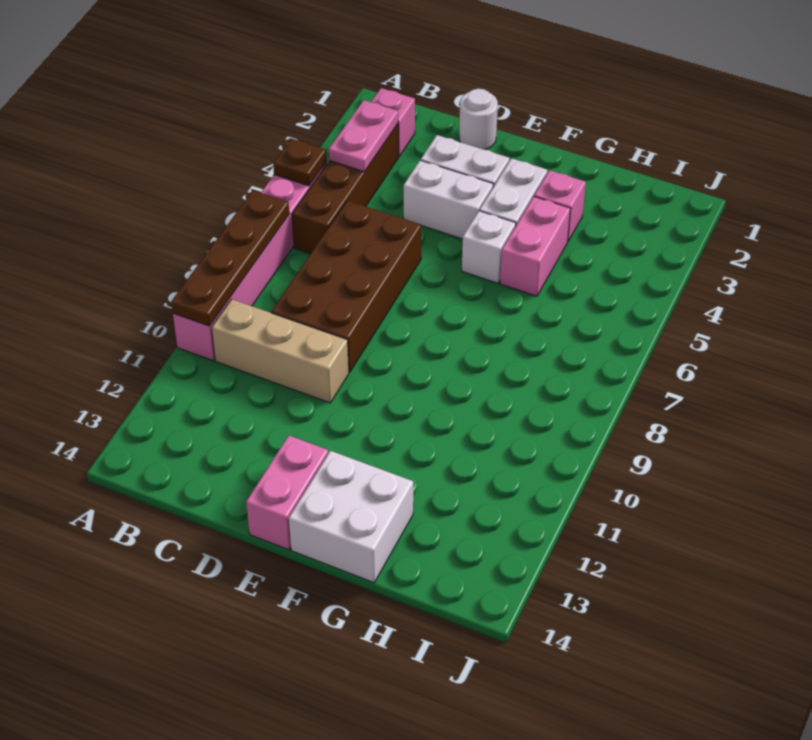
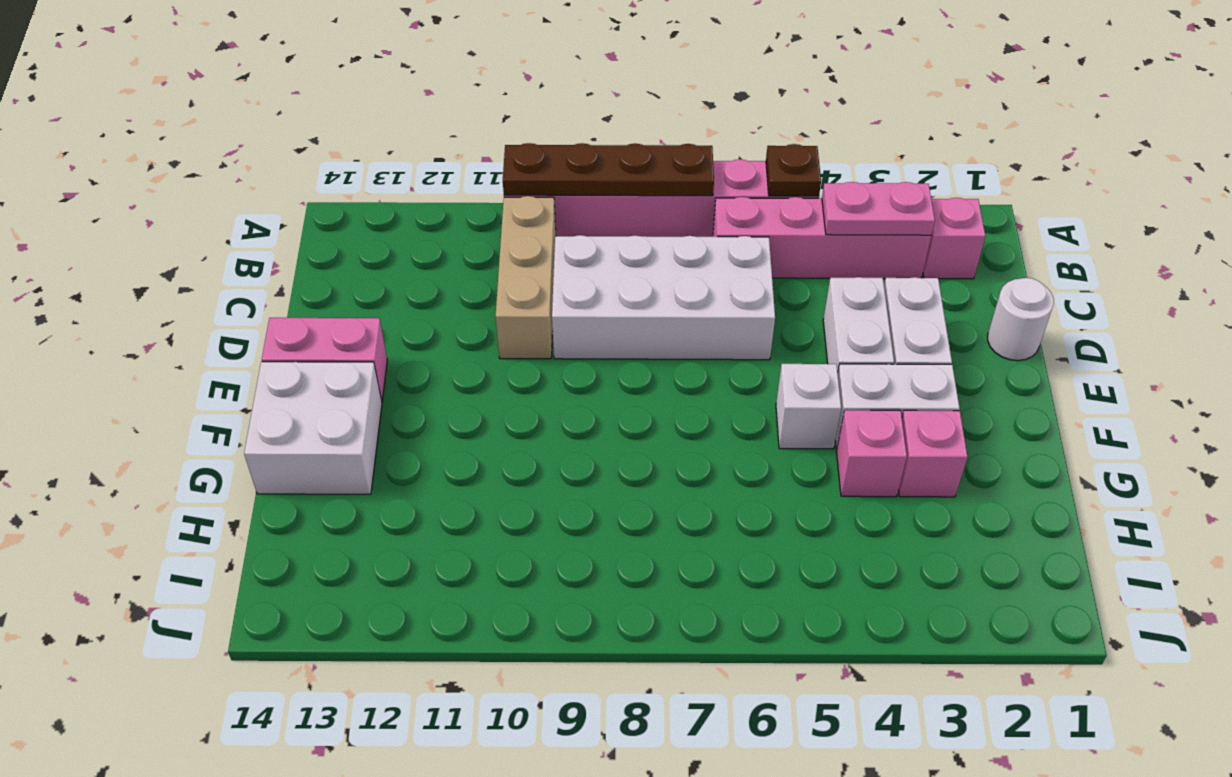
brown brick B3:B6 level 1 -> pink brick B3:B6 level 1
brown brick C6:D9 level 1 -> white brick C6:D9 level 1
pink brick G4:G5 level 1 -> pink brick G4 level 1

